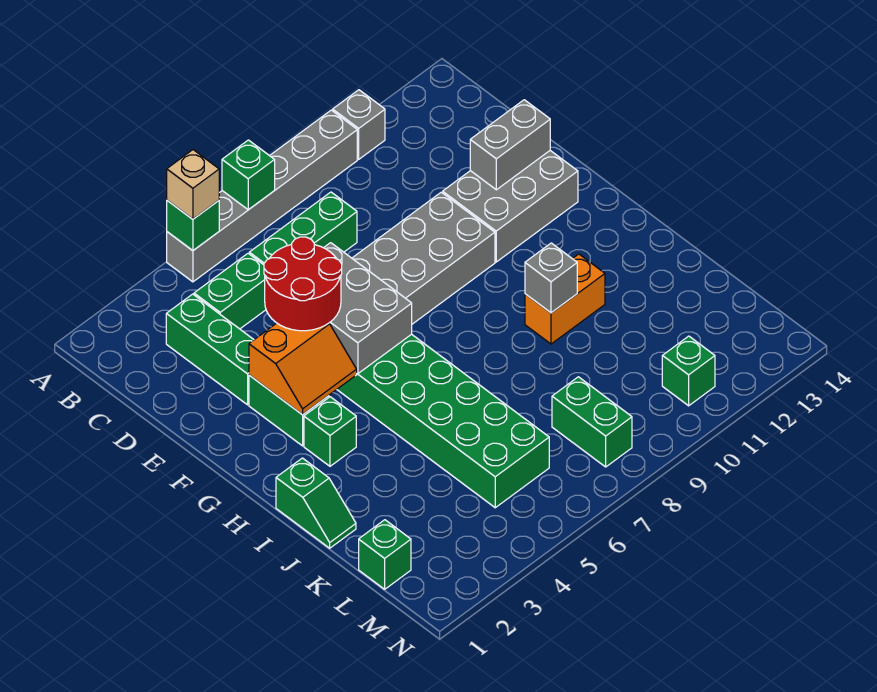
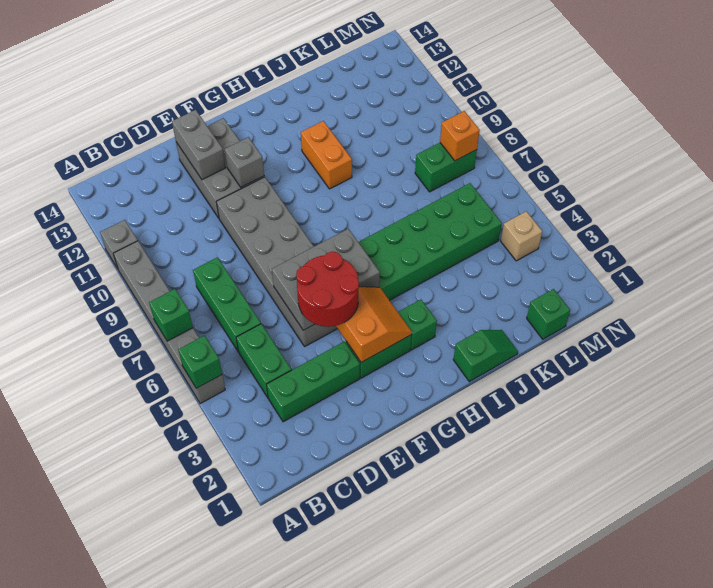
tan brick A5 level 3 -> tan brick M4 level 1
grey brick I10 level 2 -> grey brick F11 level 2
none -> orange brick M8 level 2
green brick M11 level 1 -> none

